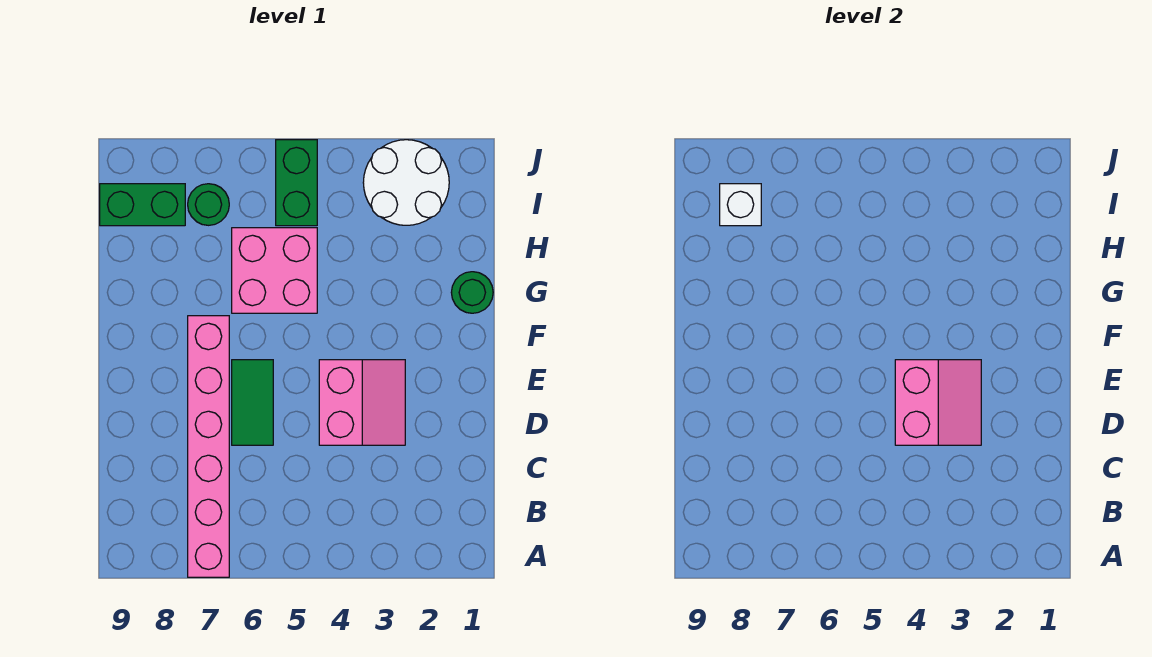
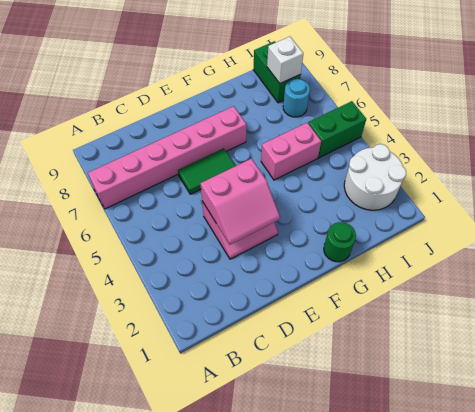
pink brick G5:H6 level 1 -> pink brick G5:H5 level 1
green round brick I7 level 1 -> cyan round brick I7 level 1

